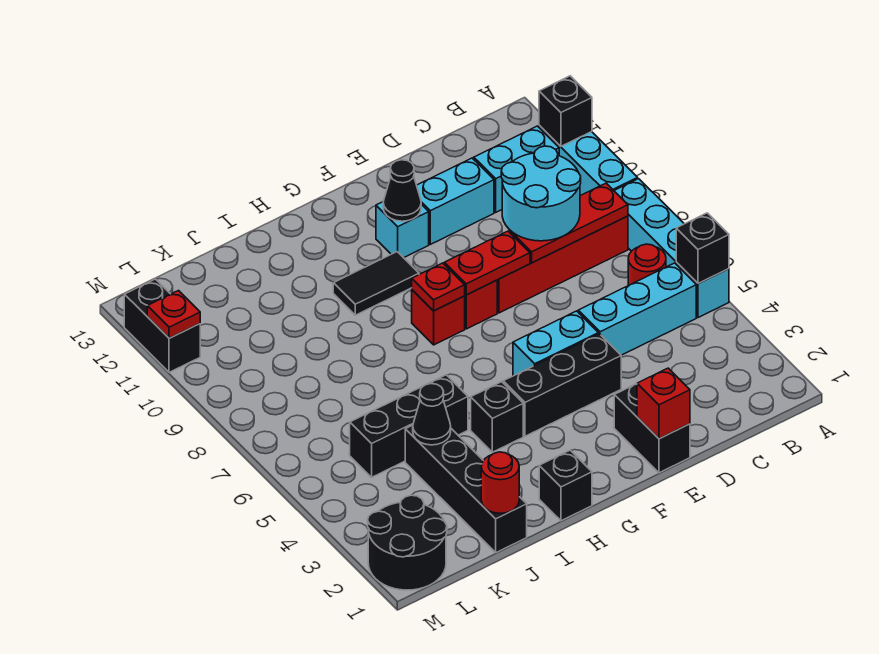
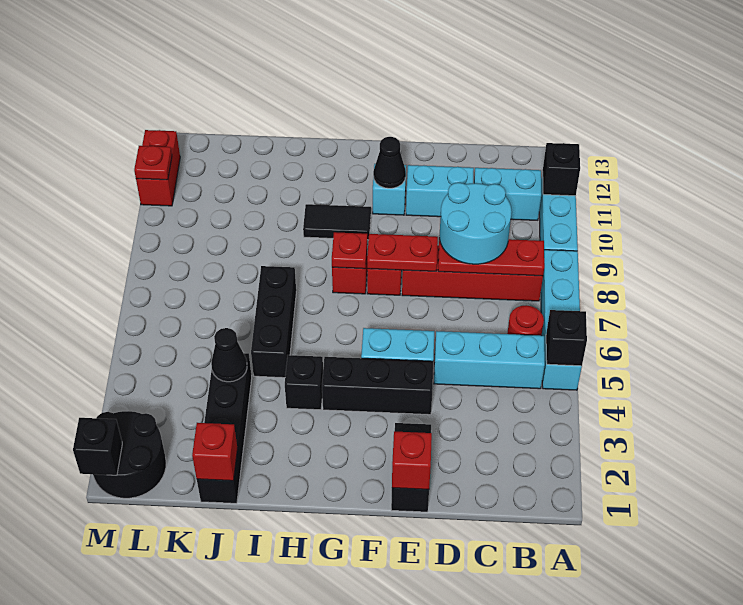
black brick H1 level 1 -> black brick M1 level 2
black brick I5:K5 level 1 -> black brick I5:I7 level 1
red round brick J1 level 2 -> red brick J1 level 2
black brick M11:M12 level 1 -> red brick M11:M12 level 1

